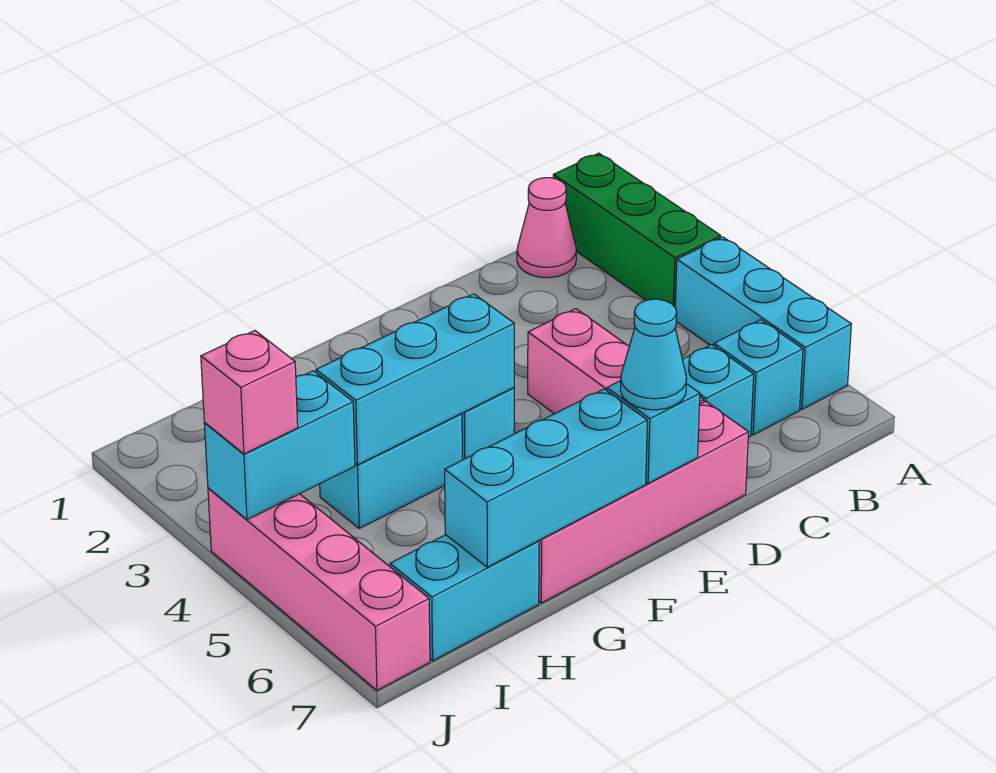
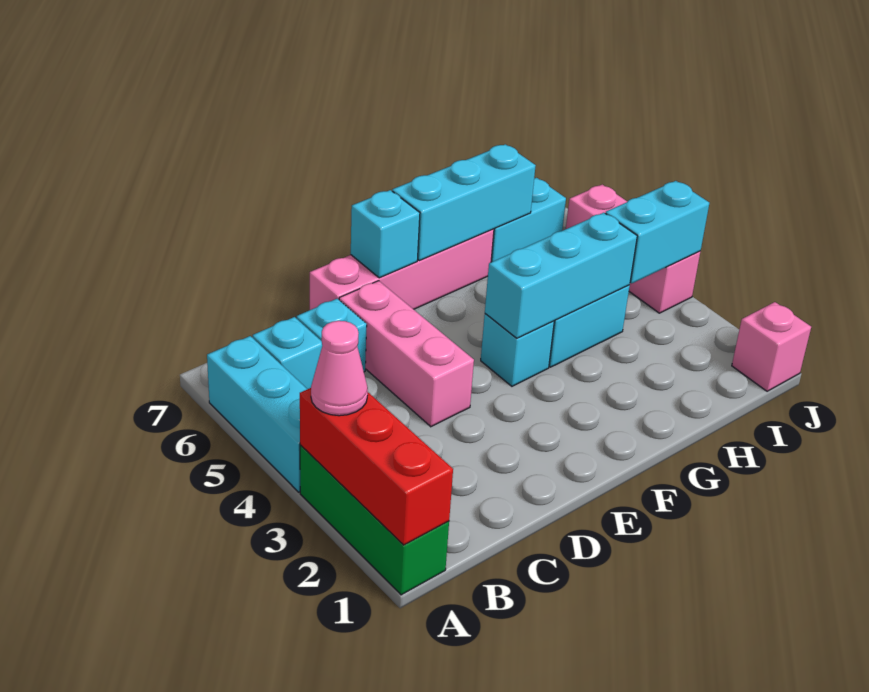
none -> red brick A1:A3 level 2
pink cone B1 level 1 -> pink cone A3 level 3
cyan cone E7 level 3 -> none
pink brick J4:J7 level 1 -> pink brick J4:J6 level 1
pink brick J4 level 3 -> pink brick J1 level 1

